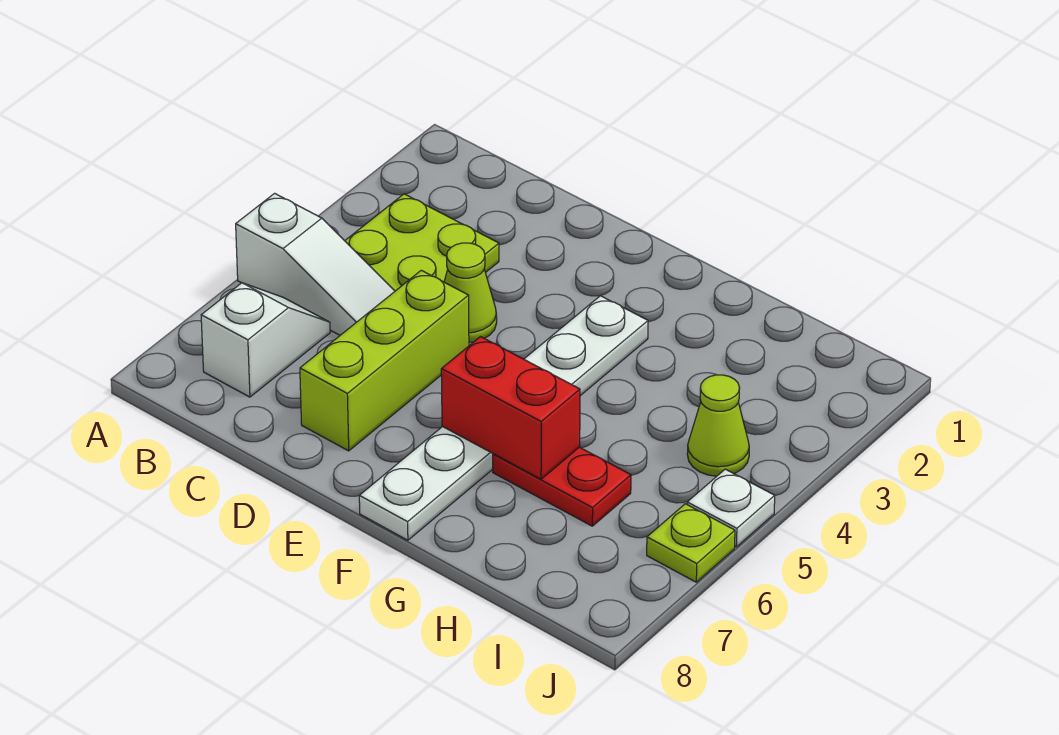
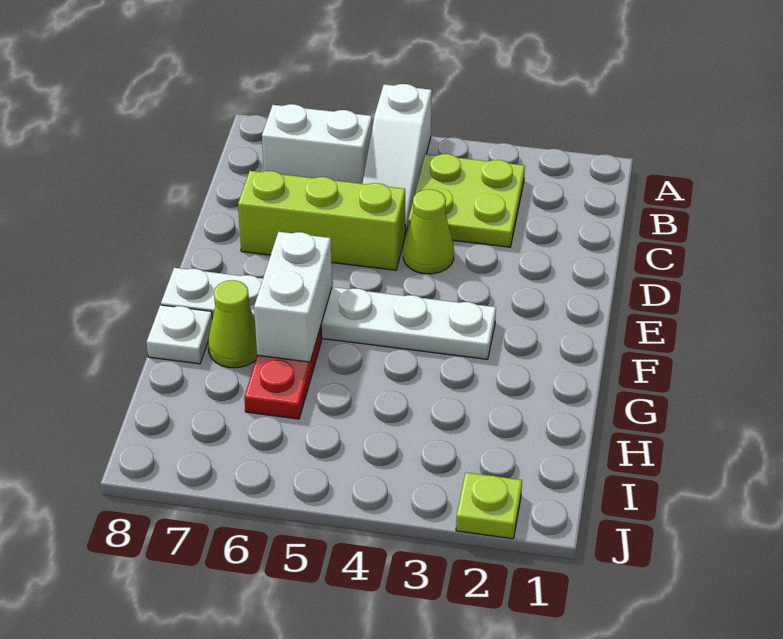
white slope B6:B7 level 1 top 7 -> white brick B6:B7 level 1
red brick F6:G6 level 2 -> white brick F6:G6 level 2
lime cone I4 level 1 -> lime cone G7 level 1
white plate J5 level 1 -> white plate G8 level 1
lime plate J6 level 1 -> lime plate J2 level 1

